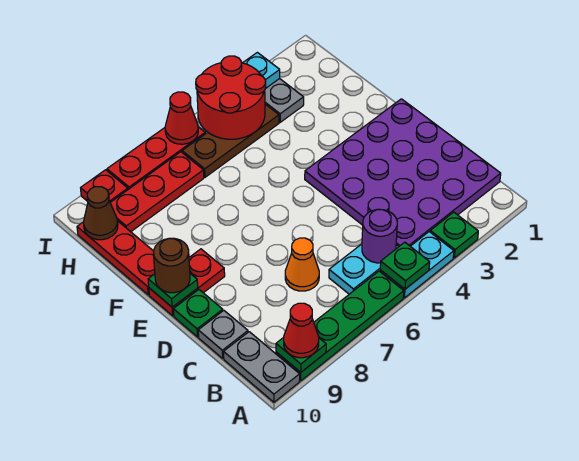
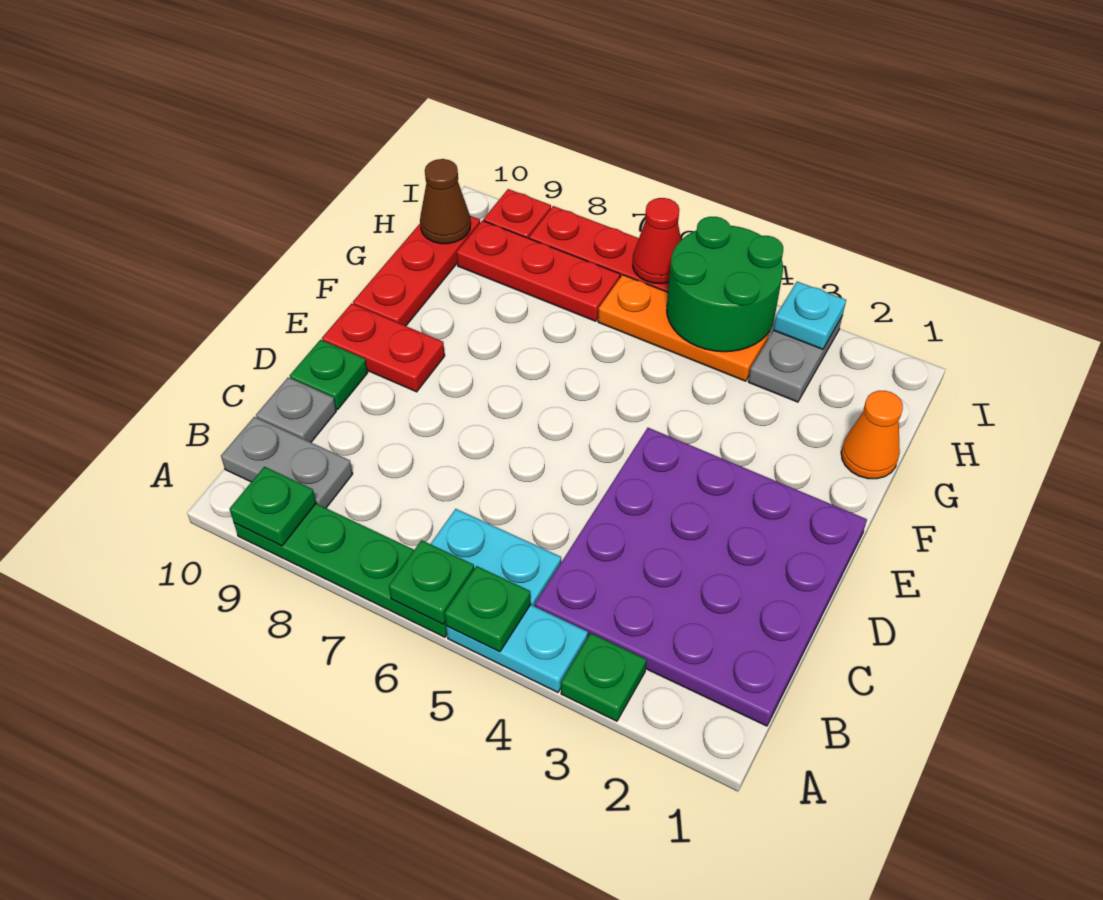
red cone A9 level 3 -> none
grey plate A10:B10 level 1 -> grey plate B9:B10 level 1
purple round brick B5 level 2 -> none
orange cone C7 level 1 -> orange cone G1 level 1
green plate E10 level 2 -> green plate A6 level 2
brown round brick E10 level 3 -> none
brown plate H4:H6 level 1 -> orange plate H4:H6 level 1
red round brick H4:I5 level 2 -> green round brick H4:I5 level 2

